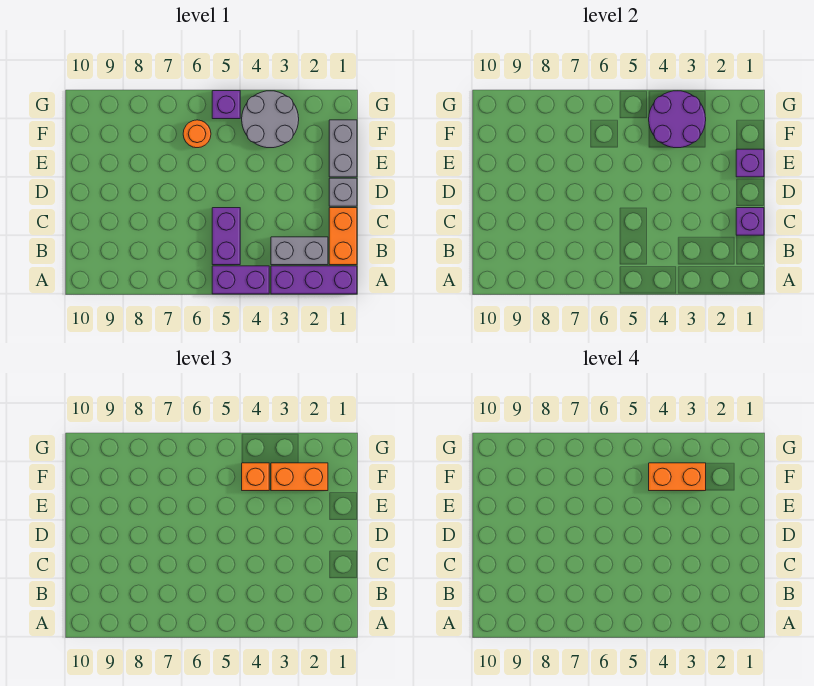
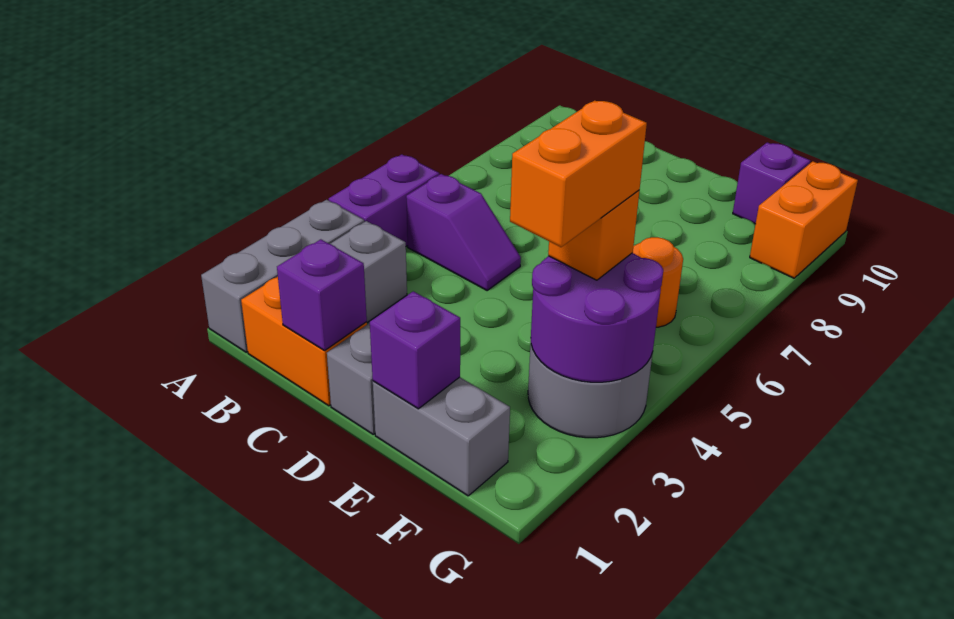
purple brick A1:A3 level 1 -> grey brick A1:A3 level 1
purple brick B5:C5 level 1 -> purple slope B5:C5 level 1 top B
orange brick F2:F3 level 3 -> orange brick G9:G10 level 1
purple brick G5 level 1 -> purple brick F10 level 1

